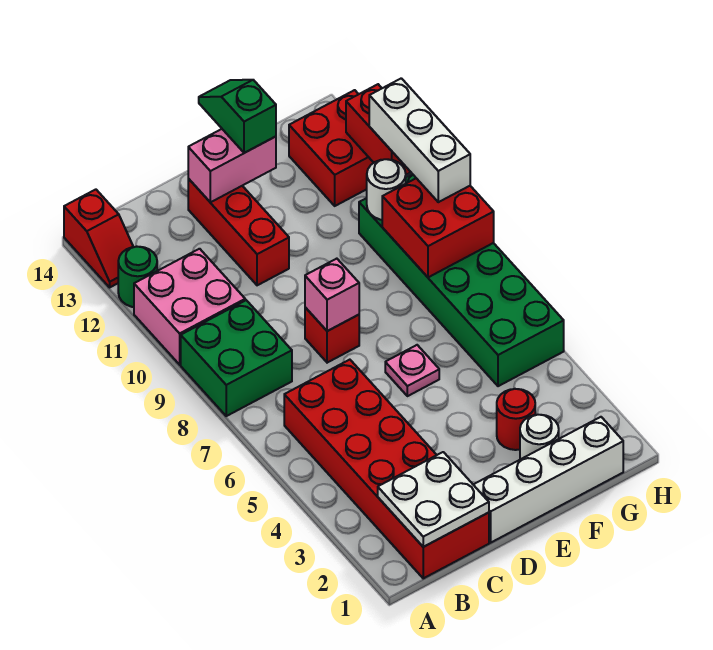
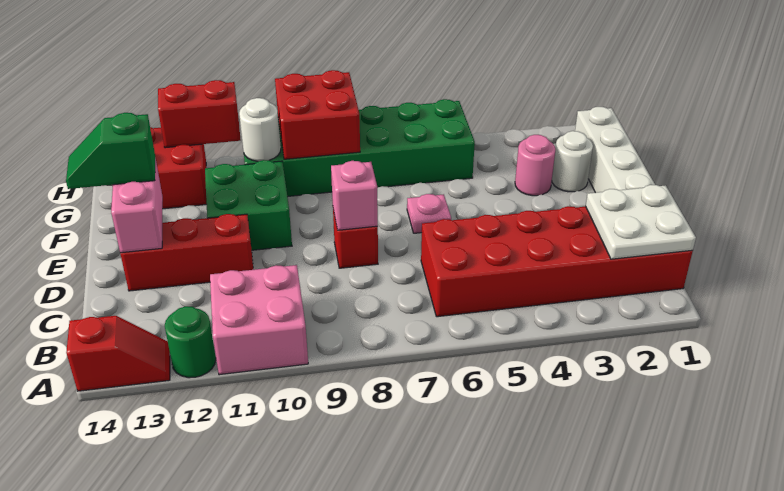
green brick A8:B9 level 1 -> green brick E10:F11 level 1
red round brick F3 level 1 -> pink round brick F3 level 1
white brick H9:H11 level 3 -> none

